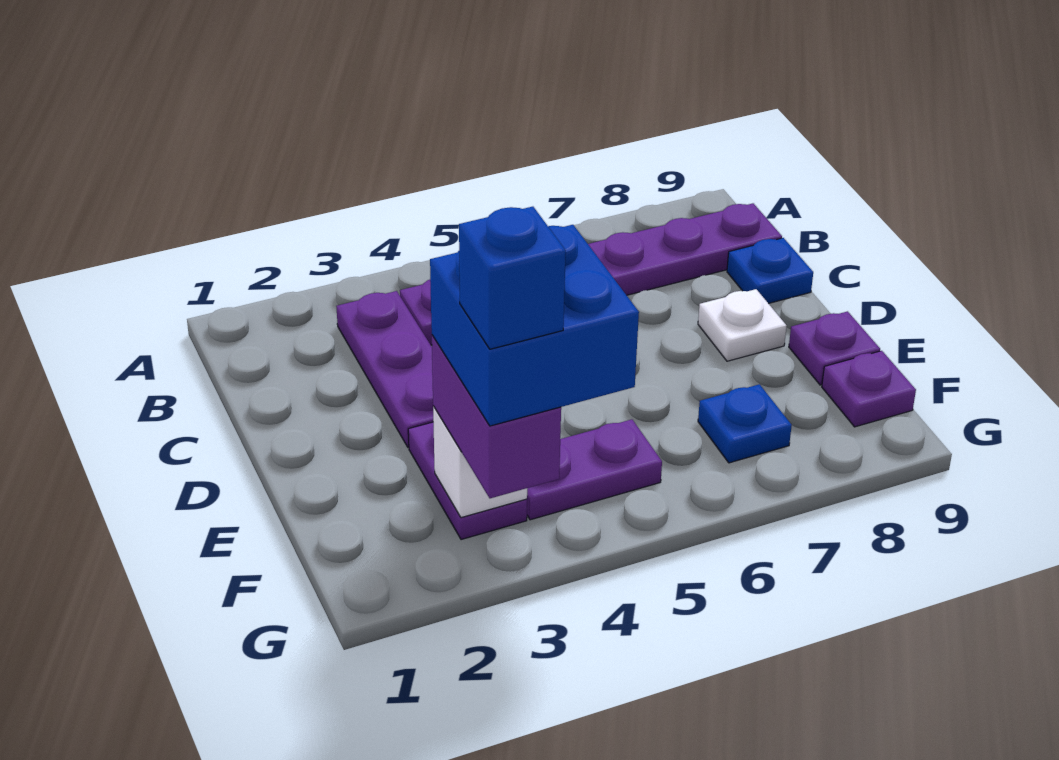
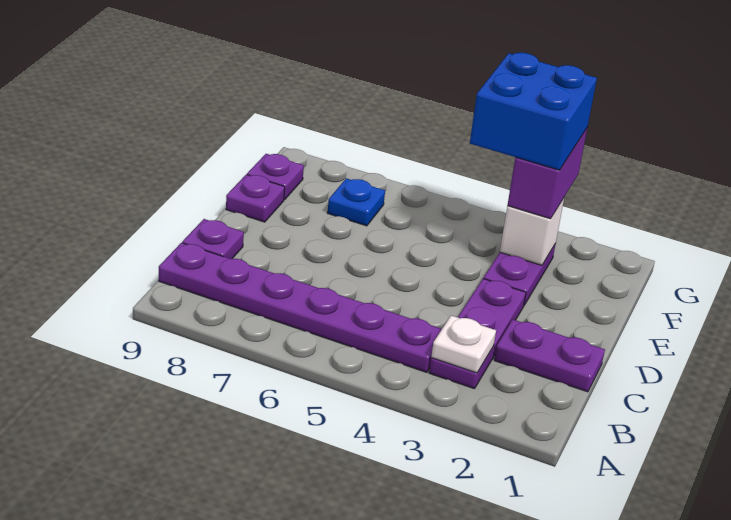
blue plate C9 level 1 -> purple plate C9 level 1
white plate D8 level 1 -> white plate B3 level 2
purple plate F4:F5 level 1 -> purple plate C1:C2 level 1
blue brick G3 level 5 -> none

